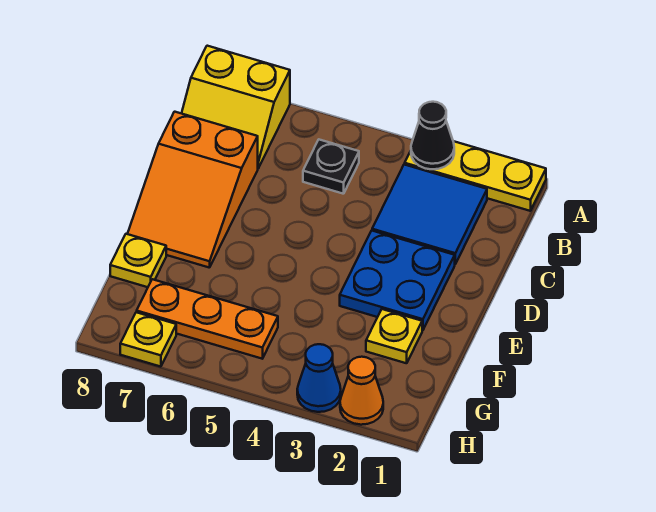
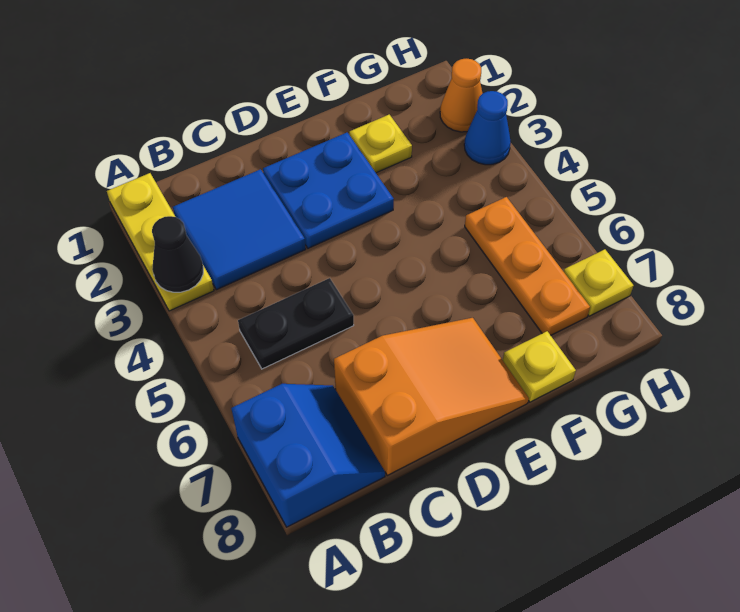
yellow slope A7:B8 level 1 top A -> blue slope A7:B8 level 1 top A
black plate B5 level 1 -> black plate B5:C5 level 1

